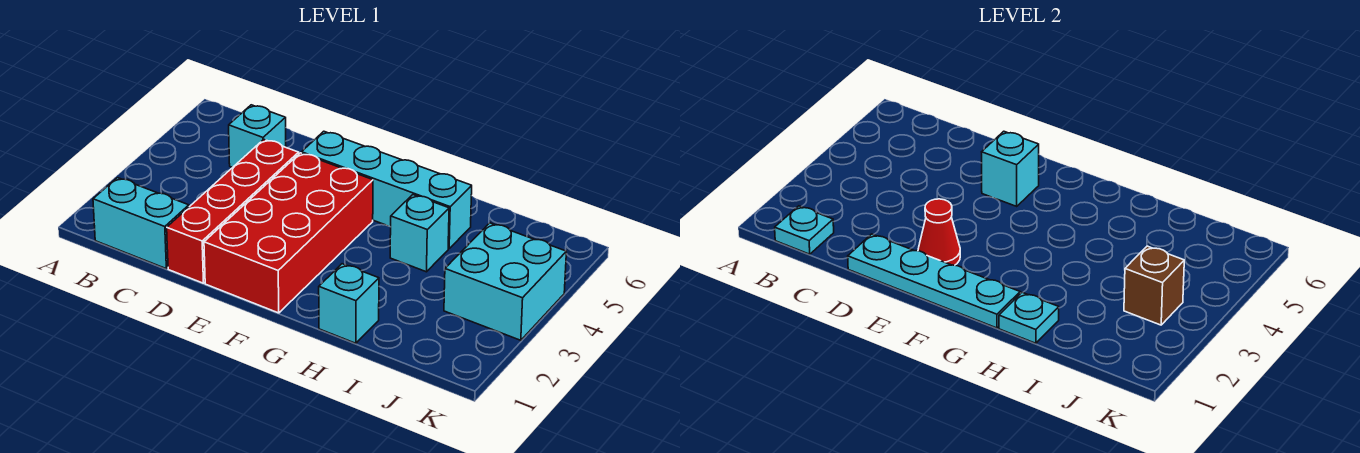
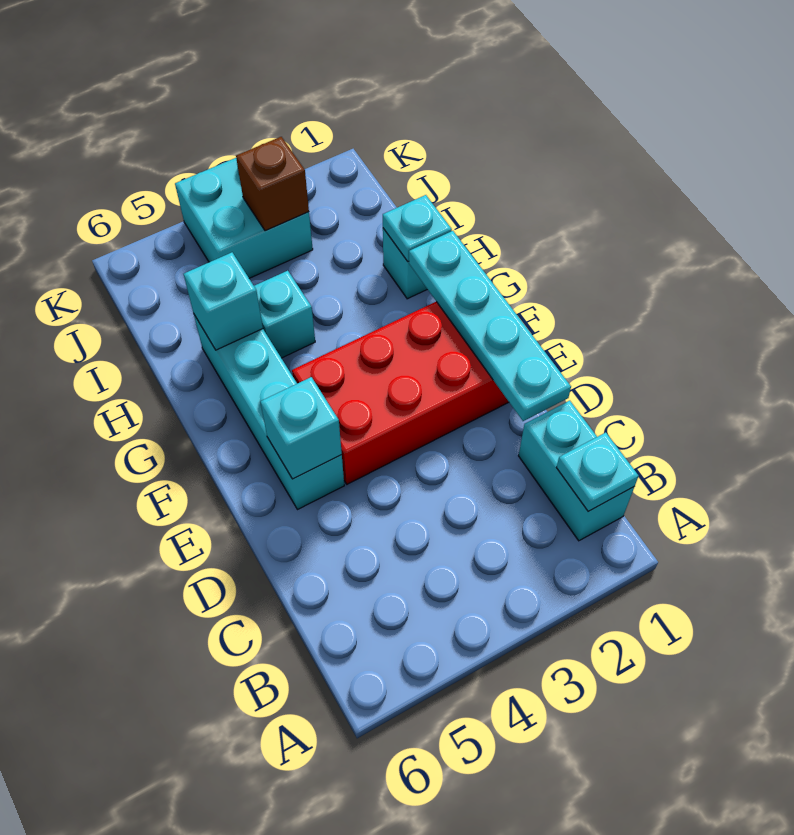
cyan brick C5 level 1 -> cyan brick H5 level 2
red brick D1:D4 level 1 -> none
red cone E2 level 2 -> none

